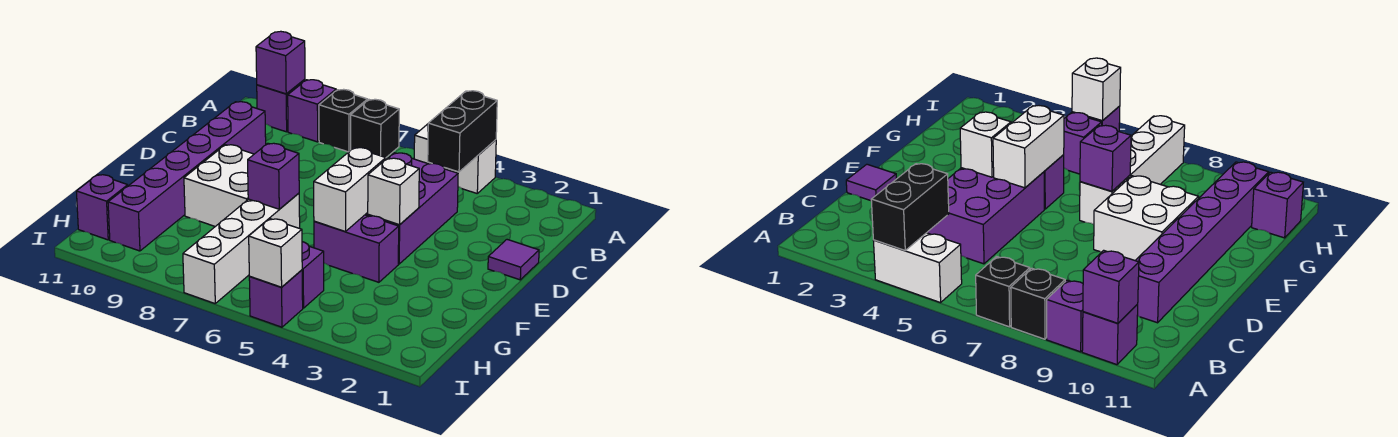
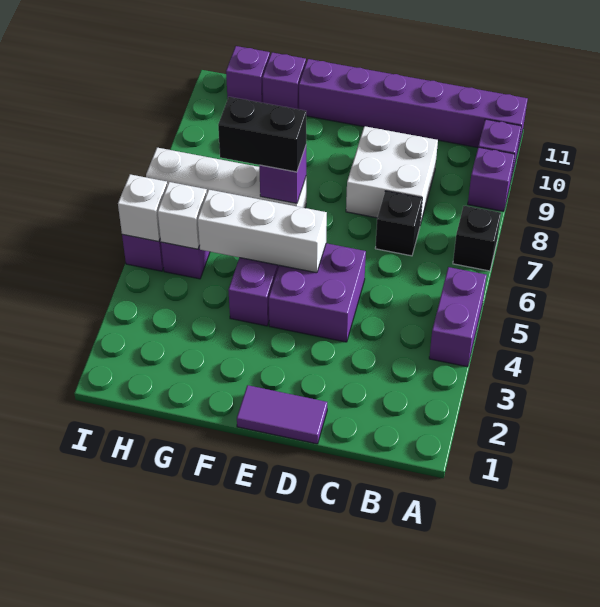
white brick A4:A5 level 1 -> purple brick A4:A5 level 1
black brick A4:B4 level 2 -> black brick F7:G7 level 3
black brick A8 level 1 -> black brick C7 level 1
purple brick A10 level 2 -> purple brick G11 level 1
purple brick C4:E5 level 1 -> purple brick D4:E5 level 1
purple brick C10:H10 level 1 -> purple brick A11:F11 level 1
purple tile D1 level 1 -> purple tile D1:E1 level 1
white brick E4 level 2 -> white brick H5 level 2
white brick E5:F5 level 2 -> white brick E5:G5 level 2
white brick E8:F9 level 1 -> white brick C8:D9 level 1

